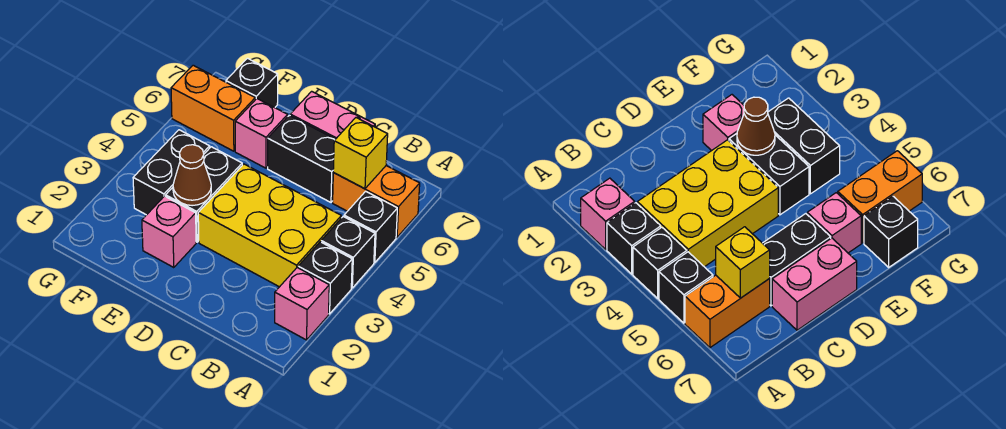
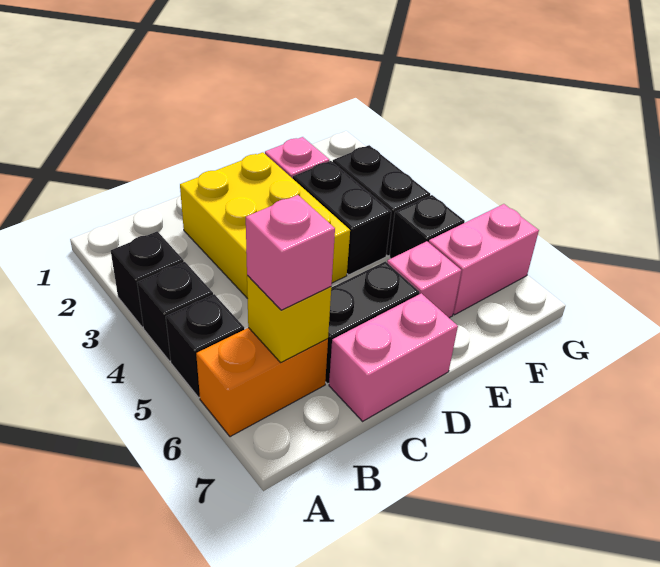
pink brick A2 level 1 -> pink brick B6 level 3
yellow brick B3:D4 level 1 -> yellow brick C2:D4 level 1
brown cone E3 level 2 -> none
orange brick F6:G6 level 1 -> pink brick F6:G6 level 1
black brick F7 level 1 -> black brick F5 level 1

